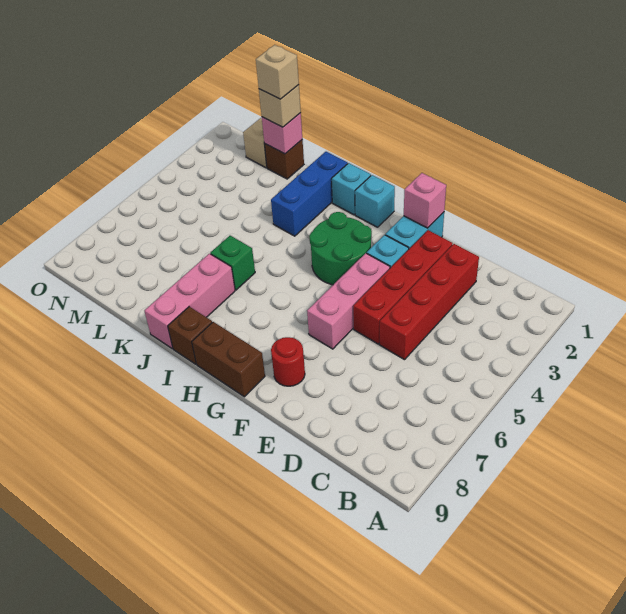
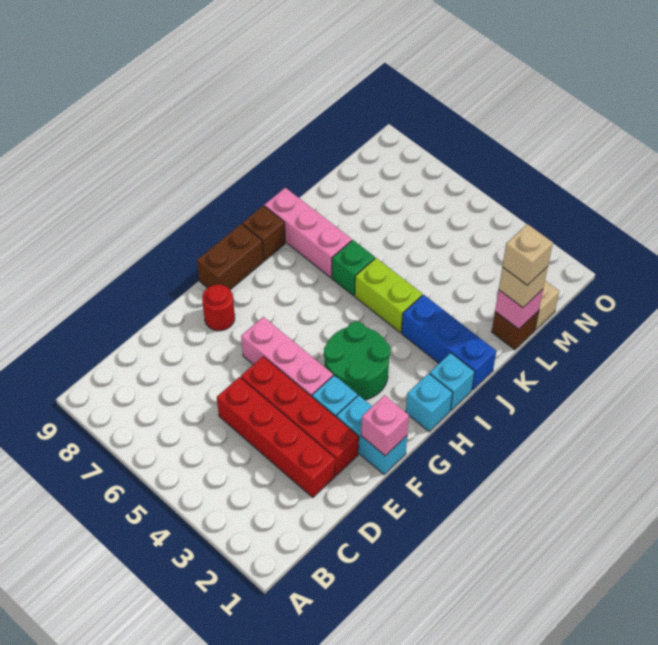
none -> lime brick J4:J5 level 1

